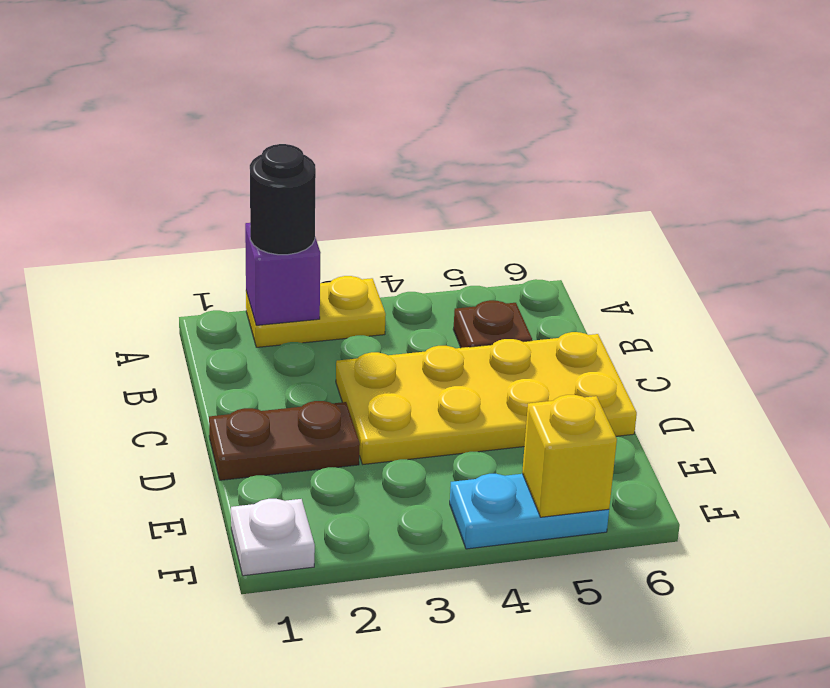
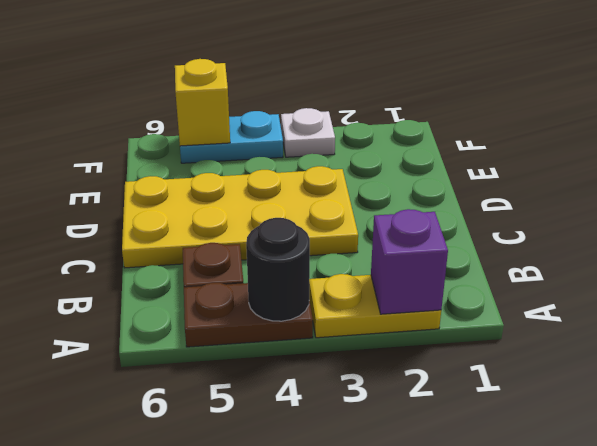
black round brick A2 level 3 -> black round brick A4 level 2
brown plate D1:D2 level 1 -> brown plate A4:A5 level 1
white plate F1 level 1 -> white plate F3 level 1

